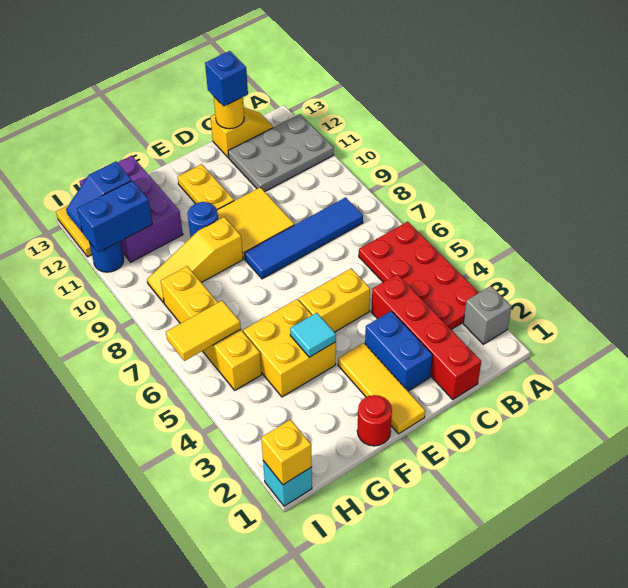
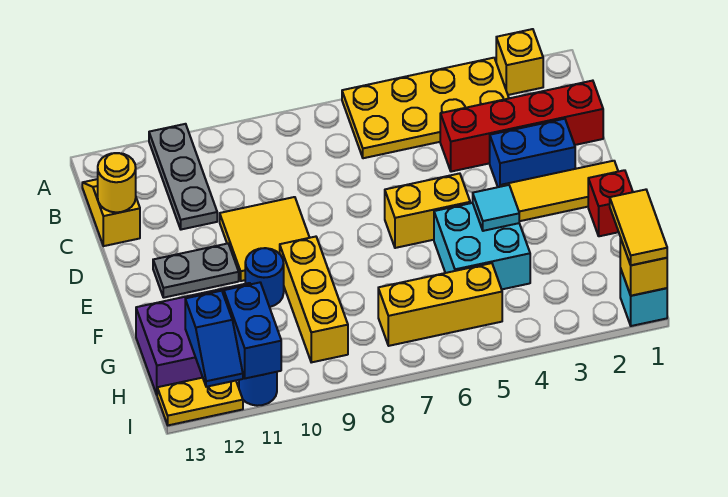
grey brick A2 level 1 -> yellow brick A2 level 1
red plate A3:B6 level 1 -> yellow plate A3:B6 level 1
grey plate A11:C12 level 1 -> grey plate A11:C11 level 1
blue tile B8:E8 level 1 -> none
blue brick C13 level 3 -> none
yellow brick D5:E5 level 1 -> yellow brick E5:E6 level 1
yellow plate E11:E12 level 1 -> grey plate E11:E12 level 1
red round brick F1 level 1 -> red brick F1 level 1
yellow brick F4:G5 level 1 -> cyan brick F4:G5 level 1
yellow slope F9:H9 level 1 top F -> yellow brick F9:H9 level 1
yellow brick H5:H8 level 1 -> yellow brick H5:H7 level 1
yellow tile H6:I6 level 2 -> yellow tile H1:I1 level 3

